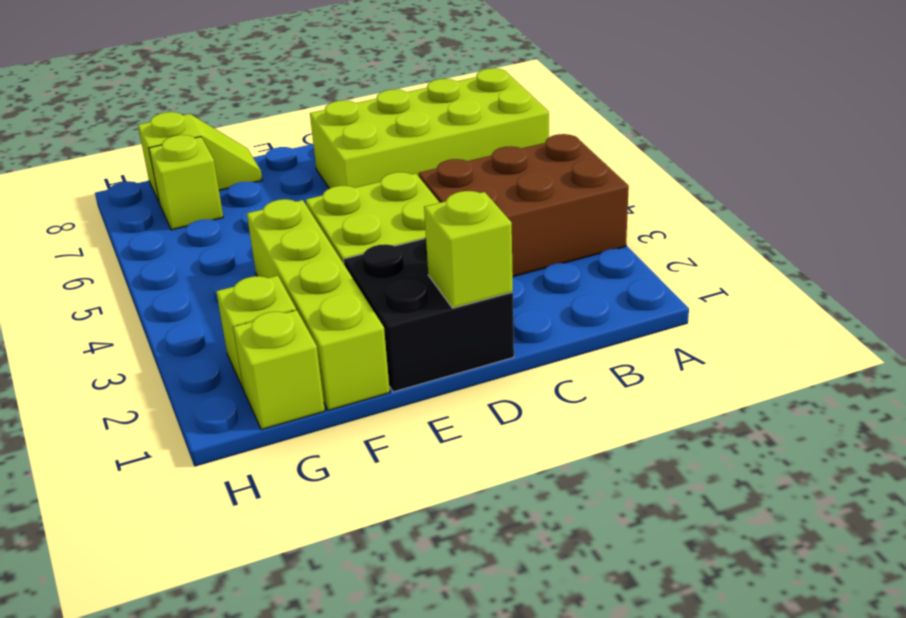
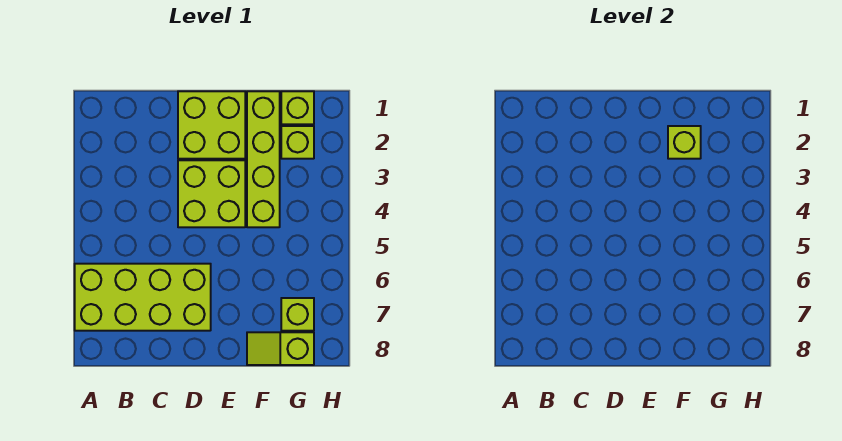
brown brick A3:C4 level 1 -> none
black brick D1:E2 level 1 -> lime brick D1:E2 level 1
lime brick D1 level 2 -> lime brick F2 level 2

